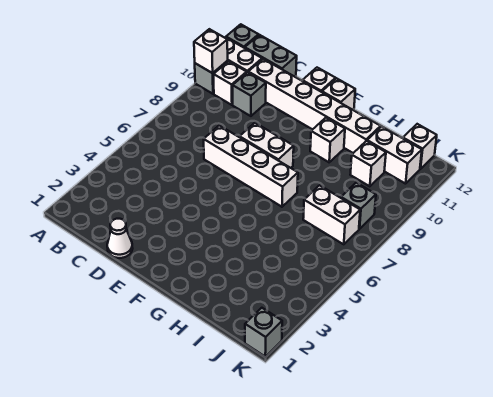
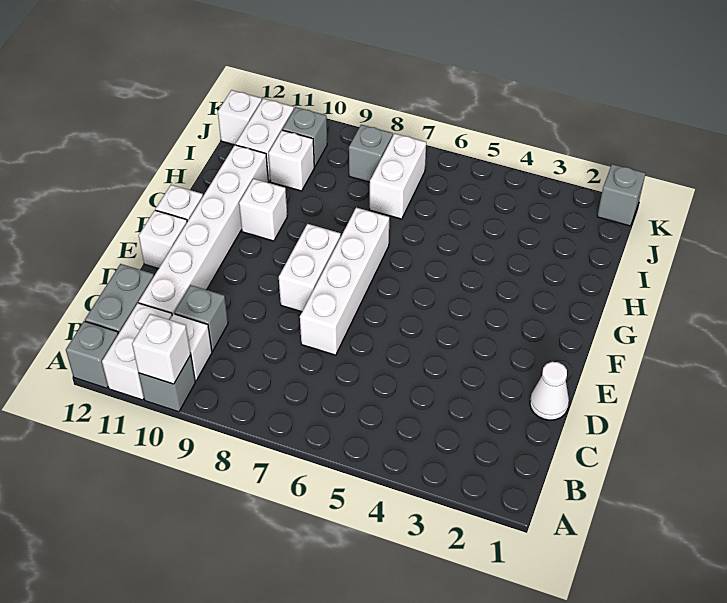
none -> grey brick J10 level 1

